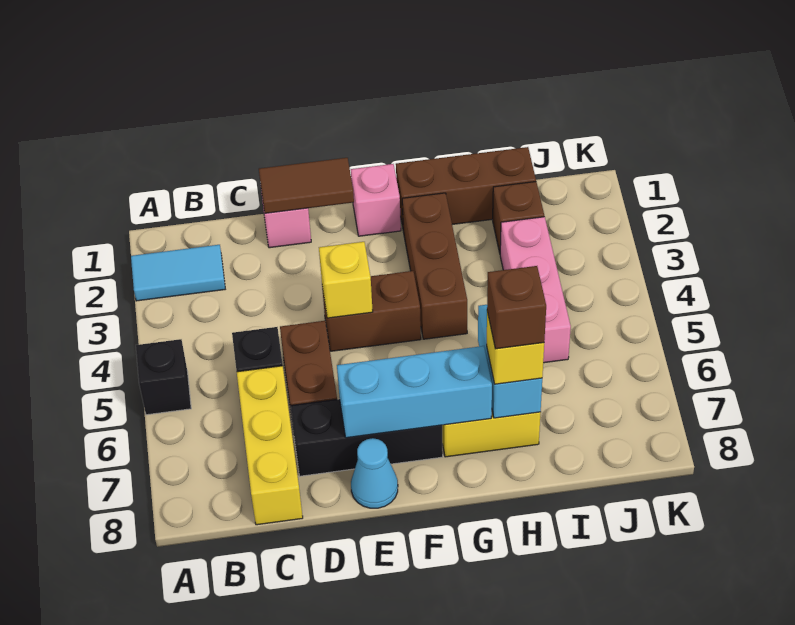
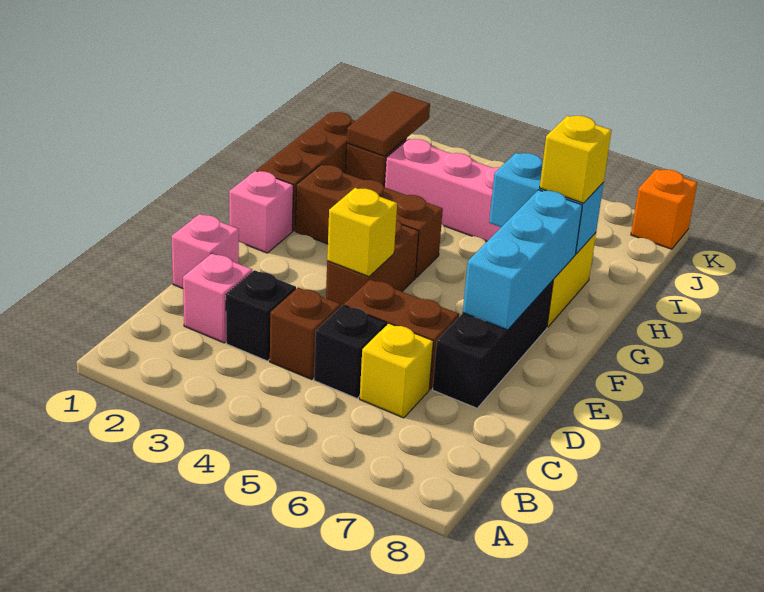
cyan tile A2:B2 level 1 -> none
black brick A5 level 1 -> black brick C3 level 1
none -> pink brick C2 level 1
yellow brick C6:C8 level 1 -> yellow brick C6 level 1
brown tile D1:E1 level 2 -> brown tile I2:J2 level 2
cyan cone E8 level 1 -> none
brown brick H7 level 4 -> brown brick C4 level 1
none -> orange brick K8 level 1

